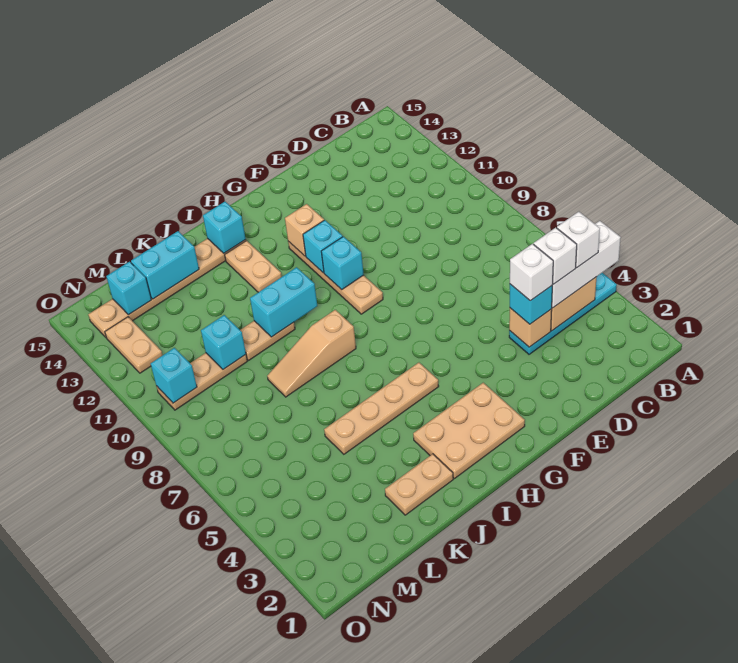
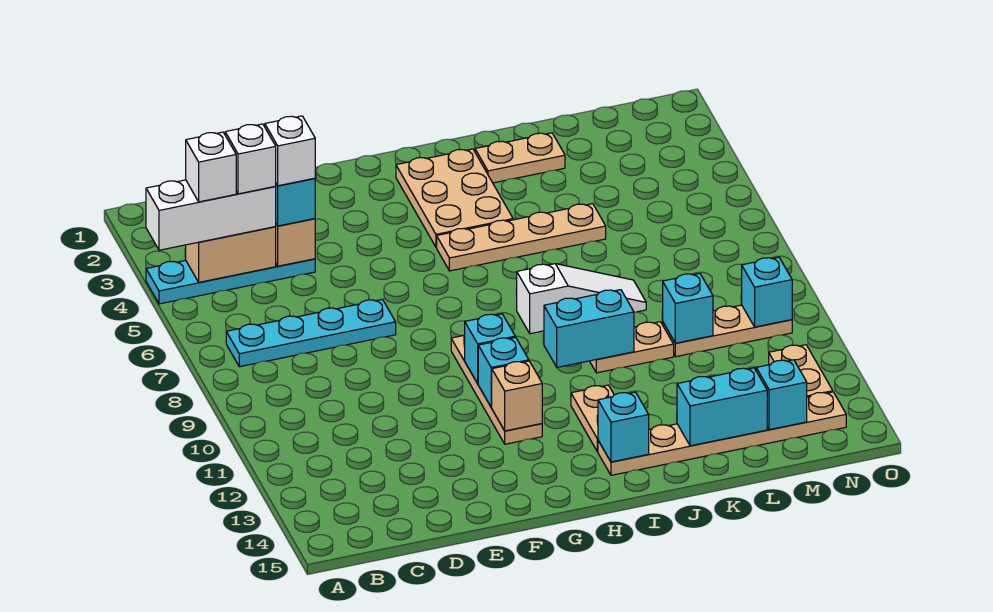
none -> cyan plate B7:E7 level 1
tan plate G2:I3 level 1 -> tan plate H2:I4 level 1
tan slope I8:K8 level 1 top I -> white slope I8:K8 level 1 top I

